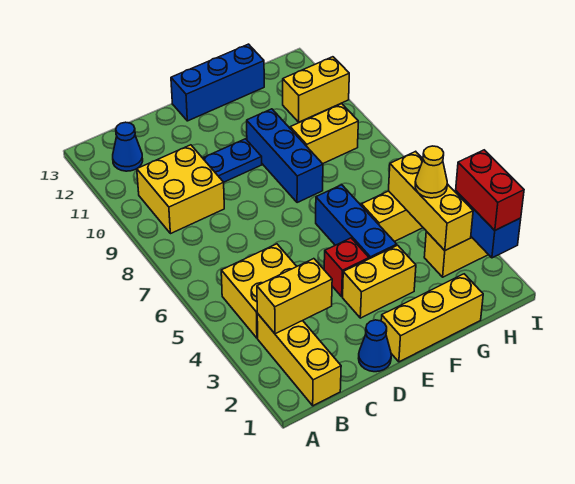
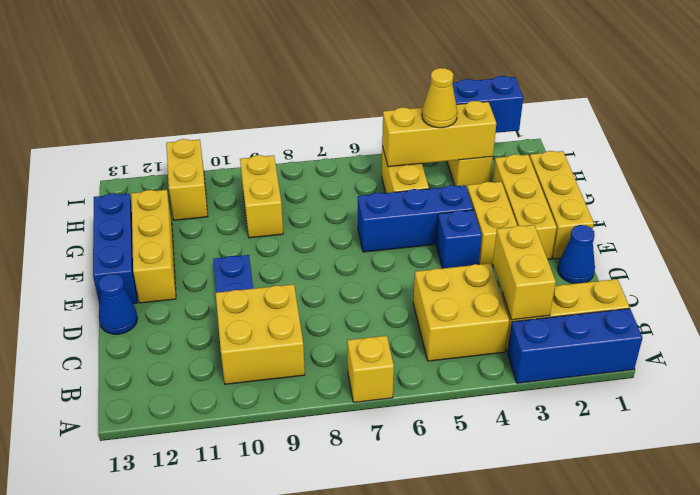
none -> yellow brick A7 level 1
blue cone B12 level 1 -> blue cone D13 level 1
none -> yellow brick E2:G2 level 1
red brick E4 level 1 -> blue brick E4 level 1
none -> yellow brick E12:G12 level 1
blue brick F8:F10 level 1 -> blue brick A1:A3 level 1
red brick I2:I3 level 3 -> none

